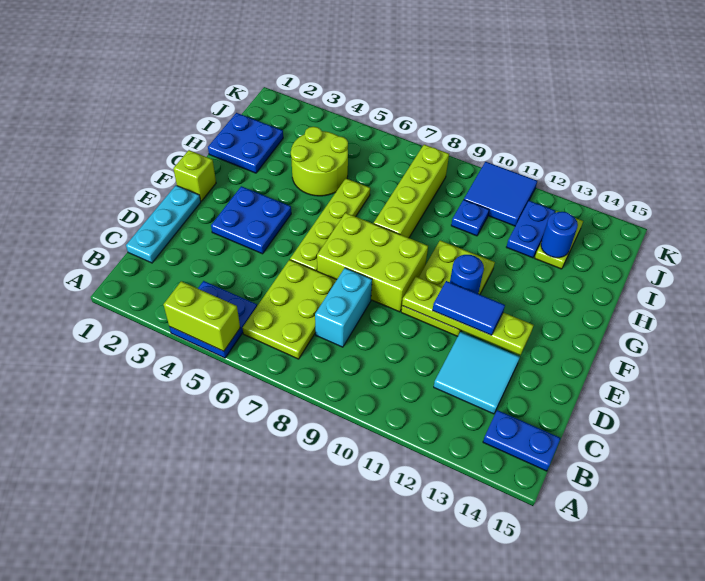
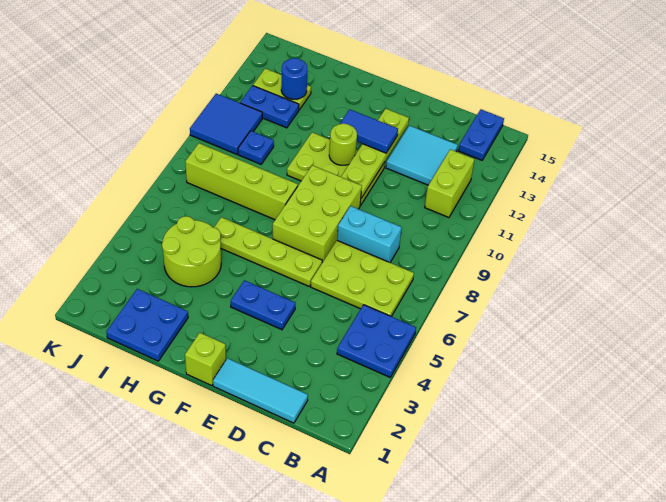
lime brick A4:A5 level 2 -> lime brick B11:B12 level 1
cyan plate C1:E1 level 1 -> cyan tile C1:E1 level 1
blue plate E3:F4 level 1 -> blue plate E4:F4 level 1
blue tile E11:E12 level 3 -> blue tile E12:F12 level 3
blue round brick F11 level 2 -> lime round brick F11 level 2

